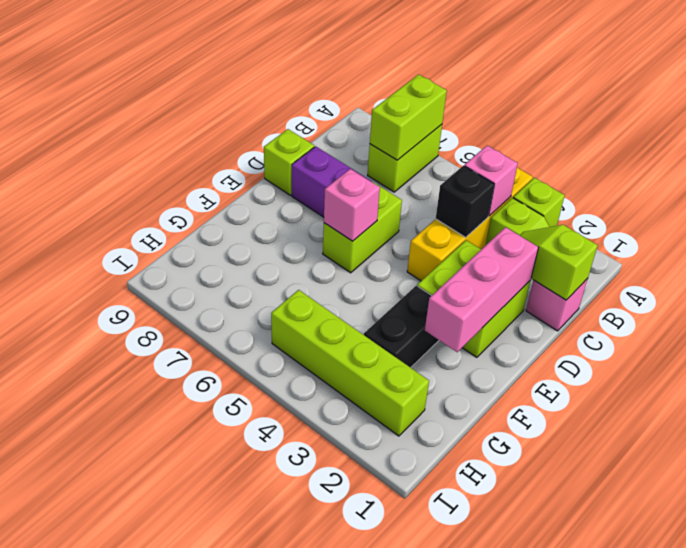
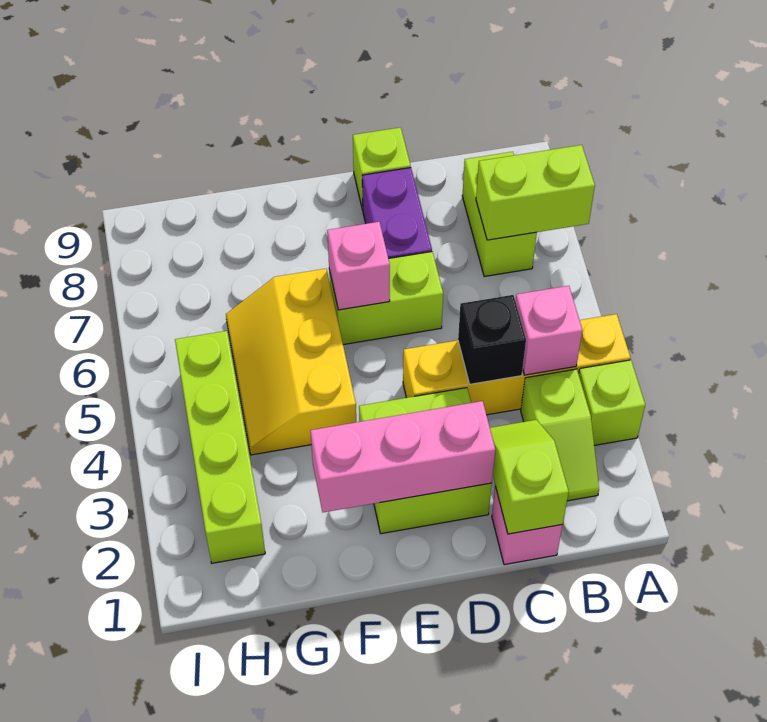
lime brick A7:B7 level 1 -> lime brick B7:B8 level 1
black brick F3:G3 level 1 -> none
none -> yellow slope F4:G6 level 1 top F

